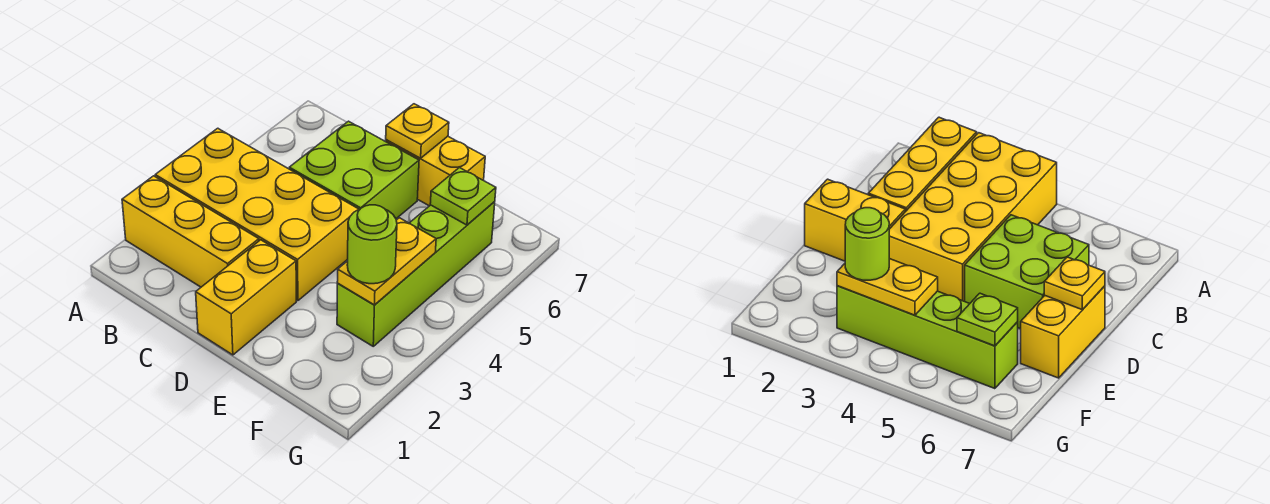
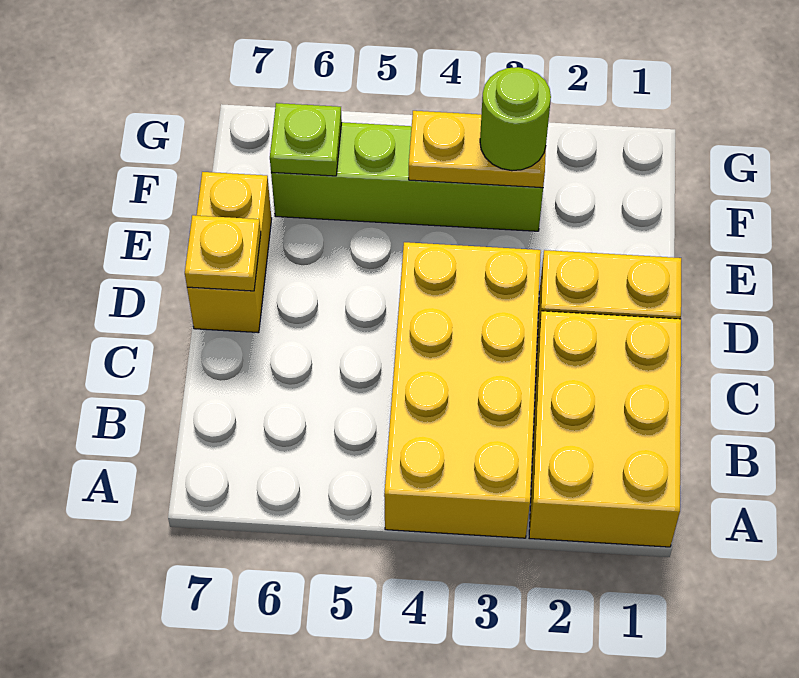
yellow brick A2:C2 level 1 -> yellow brick A1:C2 level 1
lime brick C5:D6 level 1 -> none

